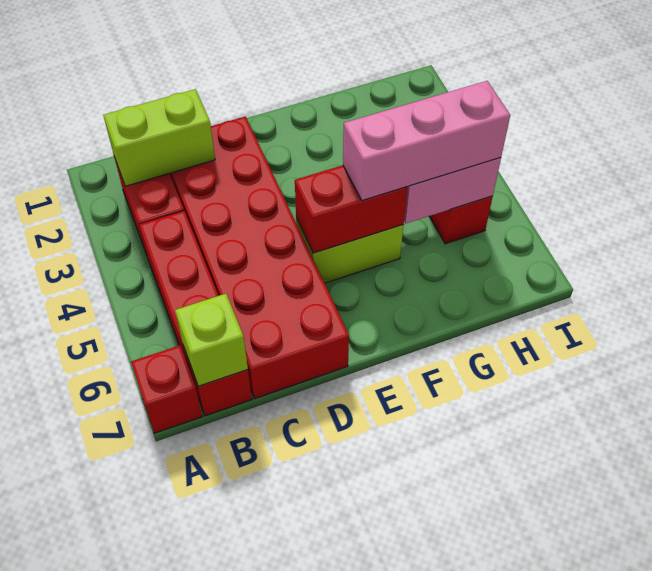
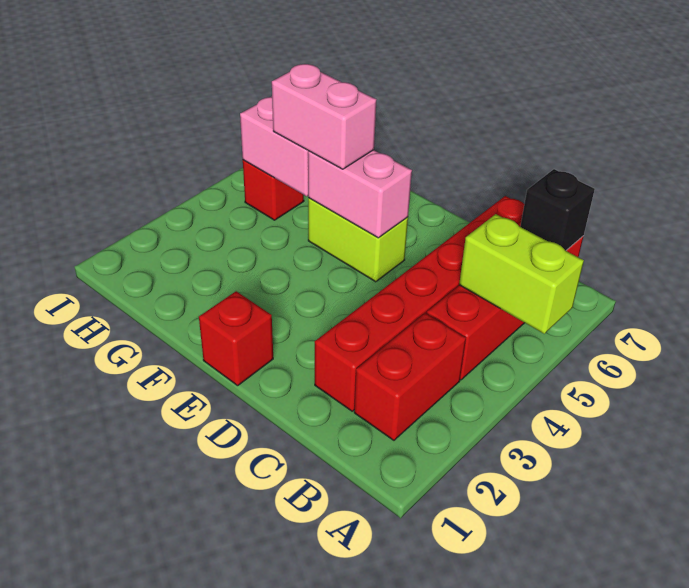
red brick A7 level 1 -> red brick E1 level 1
lime brick B2:C2 level 2 -> lime brick A5:B5 level 2
lime brick B7 level 2 -> black brick B7 level 2
red brick C2:D7 level 1 -> red brick C2:C7 level 1
red brick E5:F5 level 2 -> pink brick E5:F5 level 2
pink brick F5:H5 level 3 -> pink brick F5:G5 level 3

